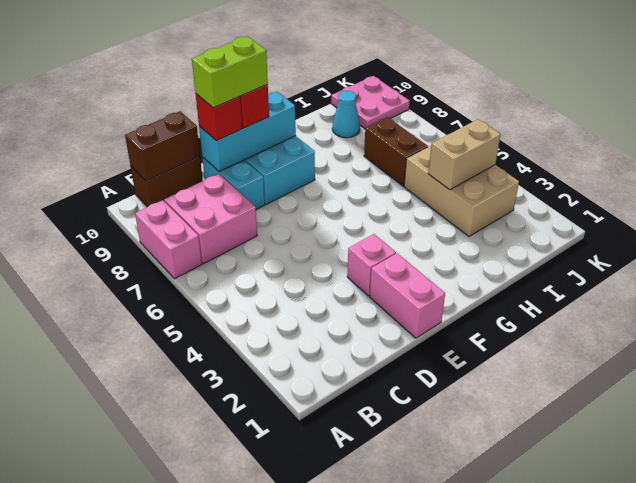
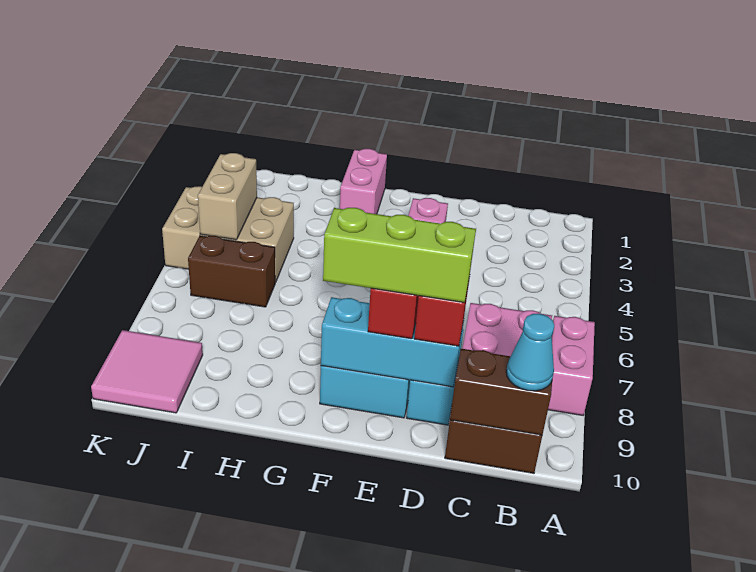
lime brick D9:E9 level 4 -> lime brick D9:F9 level 4
pink brick E1:E2 level 1 -> pink brick G1:G2 level 1
tan brick I3:J5 level 1 -> tan brick I4:K5 level 1
tan brick I4:J4 level 2 -> tan brick J4:J5 level 2
brown brick I6:I7 level 1 -> brown brick I6:J6 level 1
cyan cone I9 level 1 -> cyan cone B10 level 3
pink plate J9:K10 level 1 -> pink tile J9:K10 level 1

